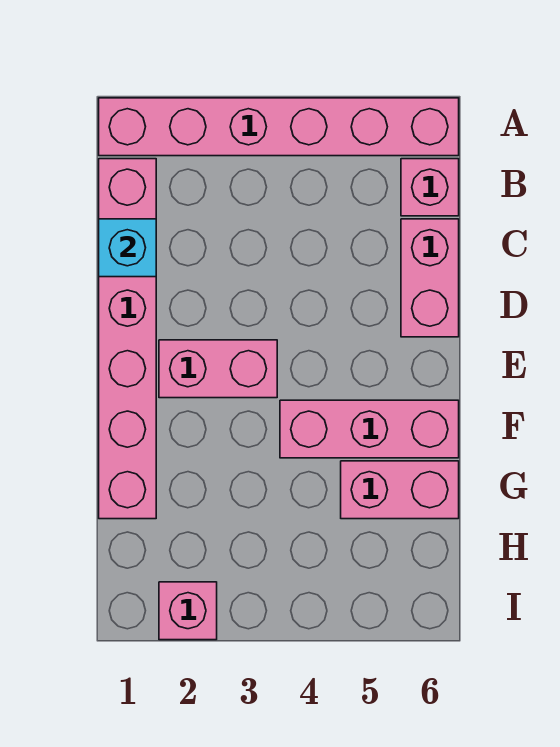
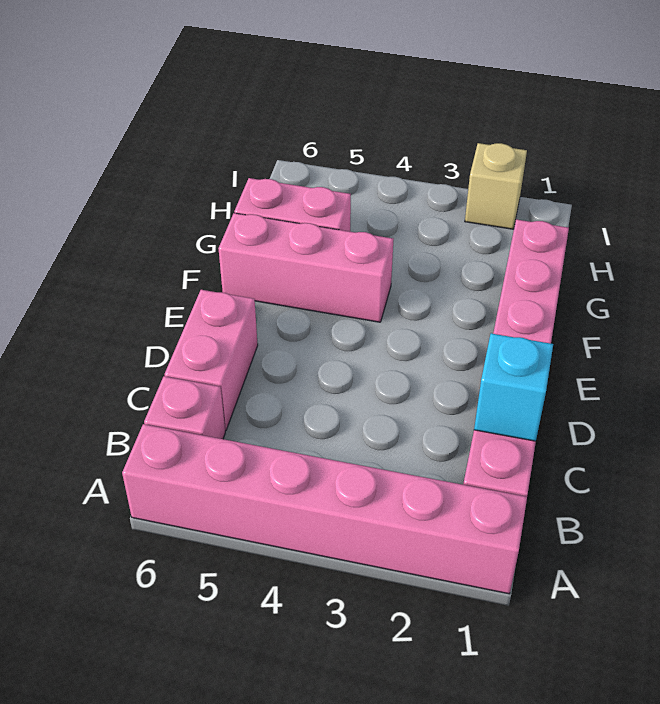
pink brick E2:E3 level 1 -> none
pink brick I2 level 1 -> tan brick I2 level 1

